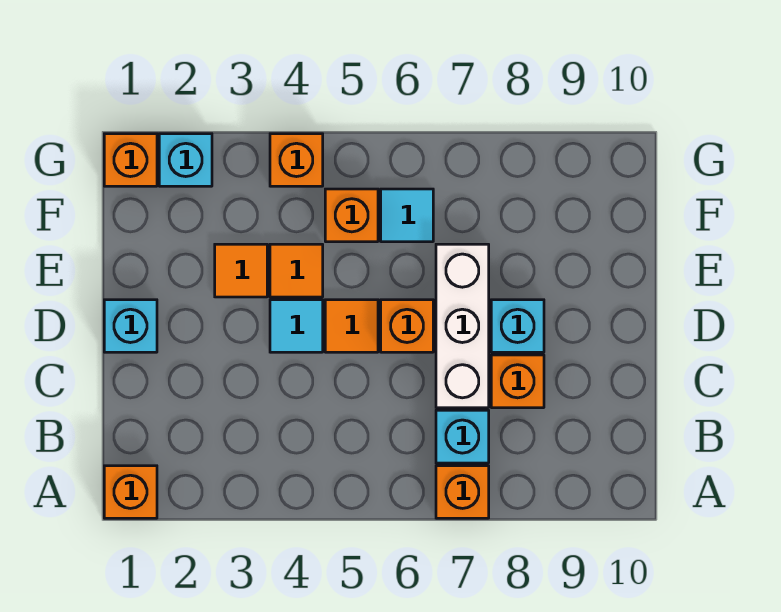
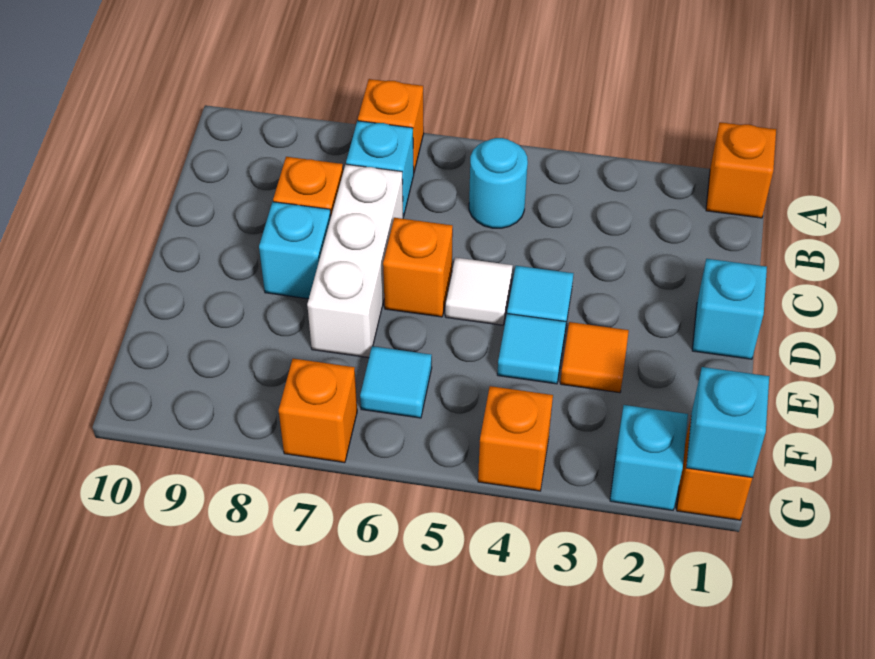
none -> cyan round brick B5 level 1
orange tile D5 level 1 -> white tile D5 level 1
orange tile E4 level 1 -> cyan tile E4 level 1
orange brick F5 level 1 -> orange brick G7 level 1
none -> cyan brick G1 level 2

